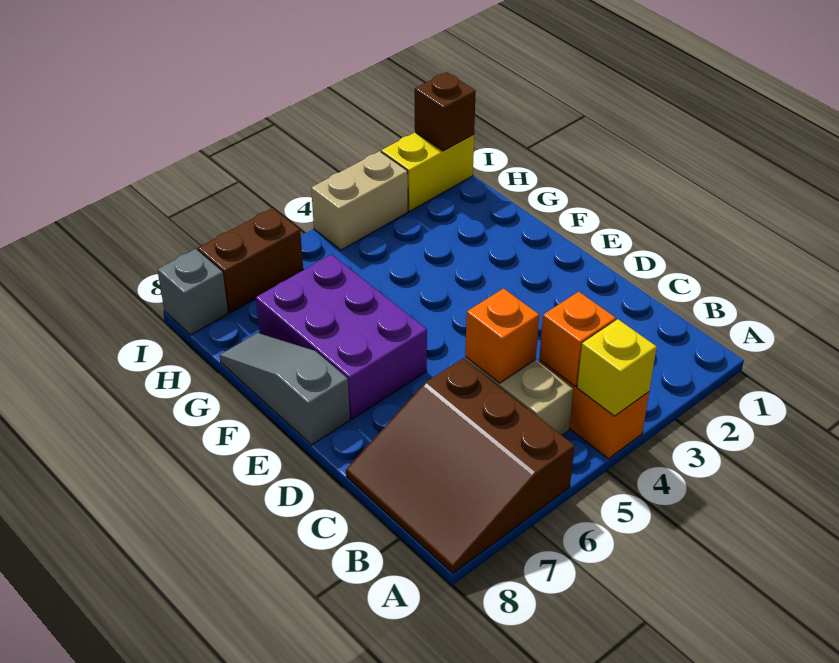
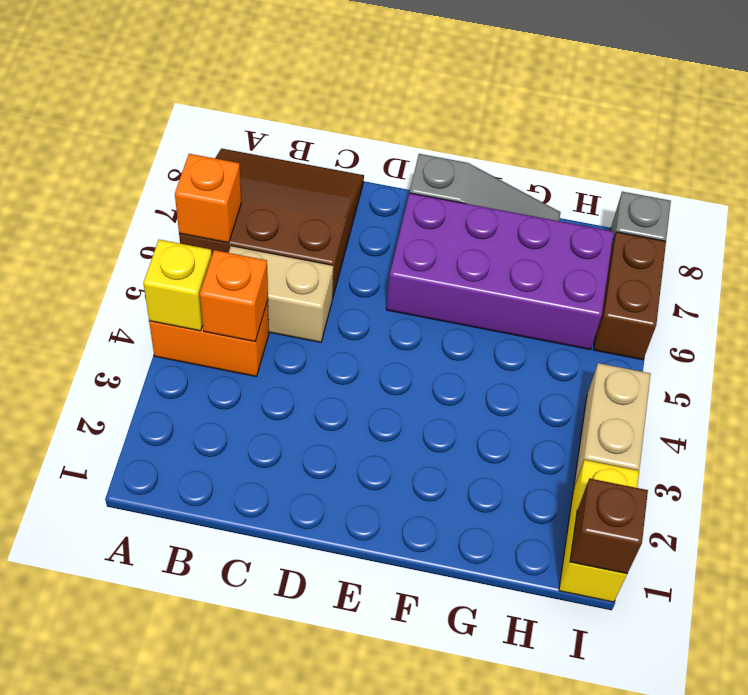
orange brick C5 level 2 -> orange brick A6 level 2
purple brick E6:G7 level 1 -> purple brick E6:H7 level 1

